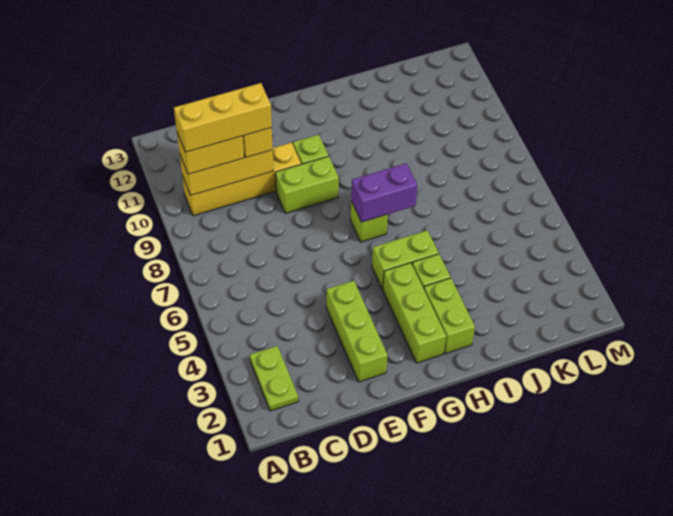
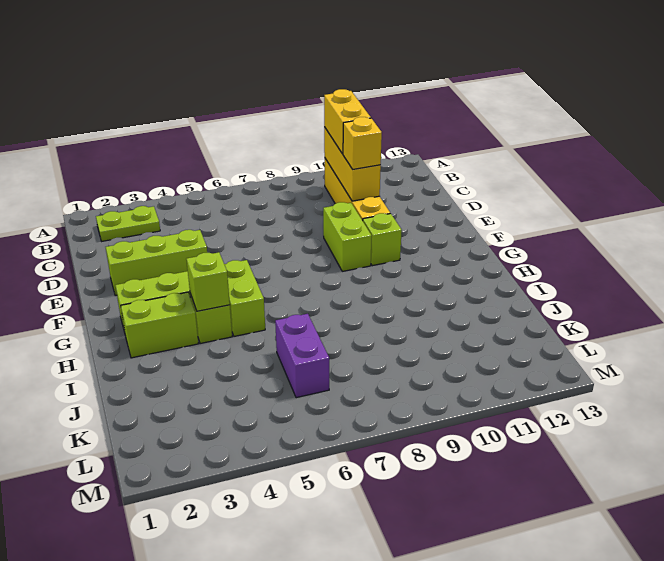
yellow brick B10:D10 level 4 -> none
lime brick G7 level 1 -> lime brick H4 level 2
purple brick G7:H7 level 2 -> purple brick J6:K6 level 1

